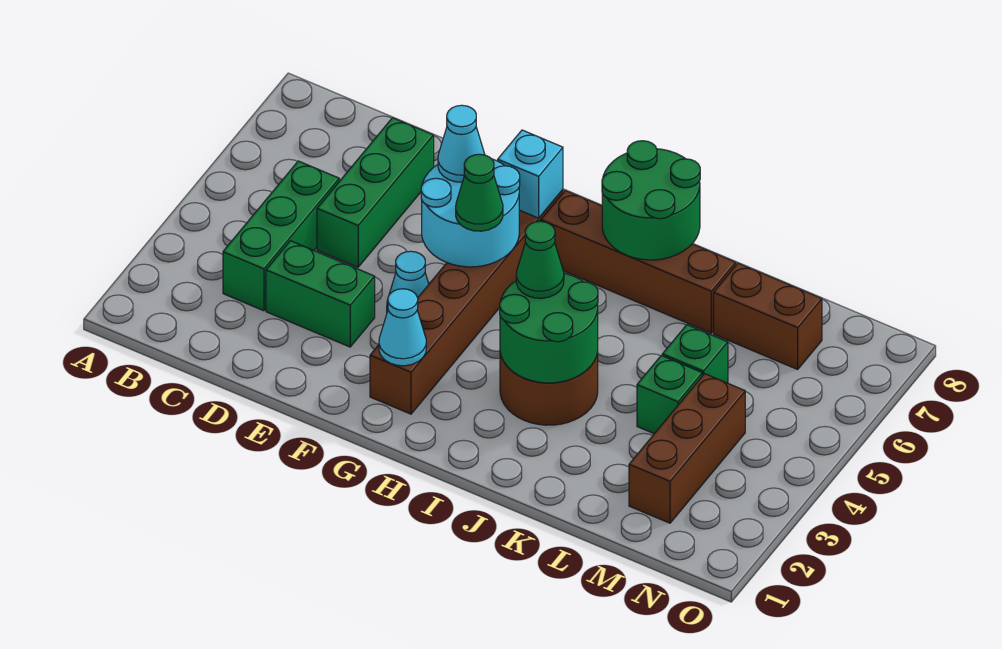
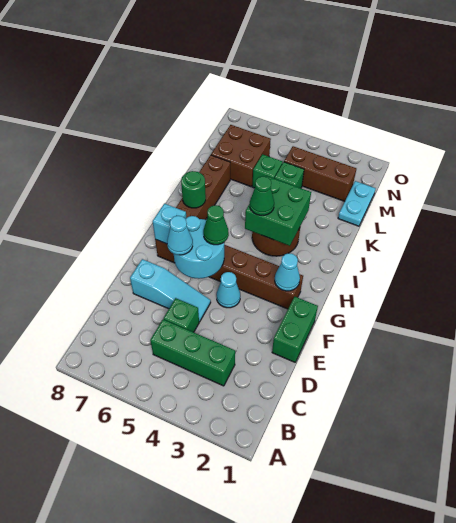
green brick D3:E3 level 1 -> green brick E1:F1 level 1
green brick D5:D7 level 1 -> green brick D5 level 1
none -> cyan slope E5:E7 level 1 top 7
green round brick I3:J4 level 2 -> green brick I3:J4 level 2
green round brick I7:J8 level 2 -> green round brick I7 level 2
none -> cyan plate L1:M1 level 1
brown brick L7:M7 level 1 -> brown brick L6:M7 level 1

